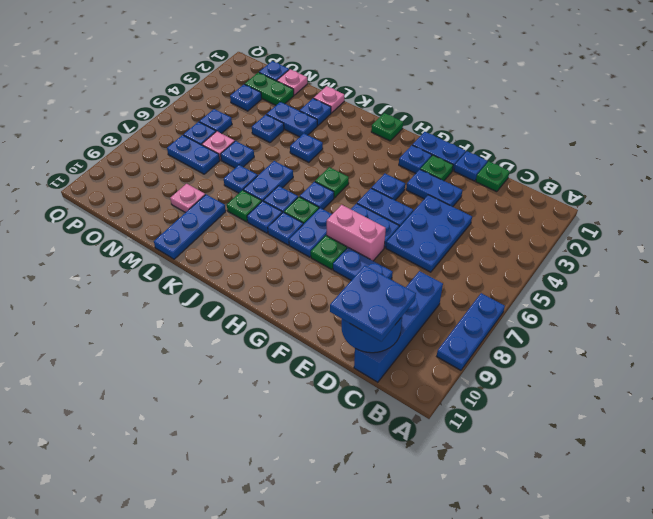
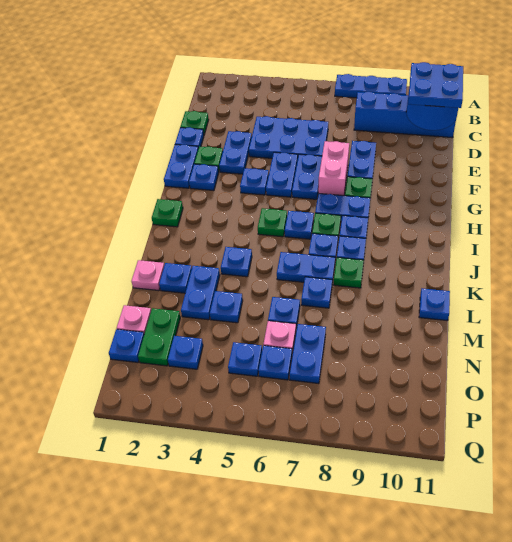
blue plate L9:L11 level 1 -> blue plate L11 level 1
pink plate M9 level 1 -> none

